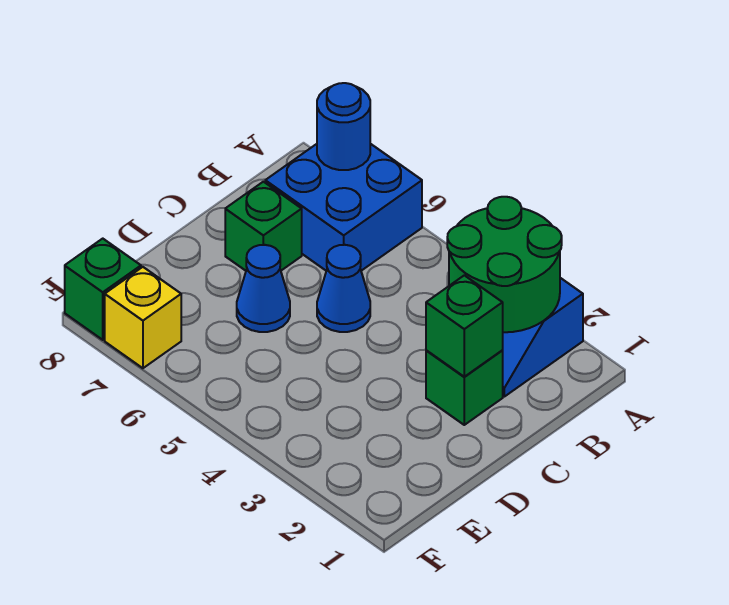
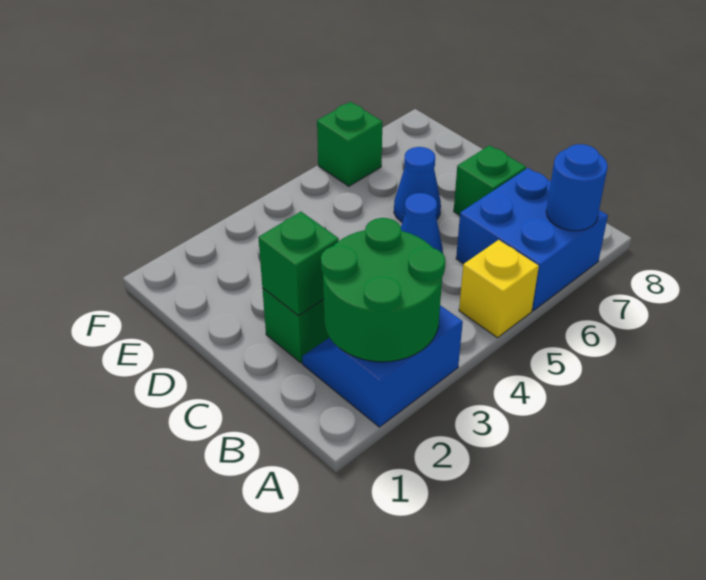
yellow brick F7 level 1 -> yellow brick A5 level 1
green brick F8 level 1 -> green brick F6 level 1

